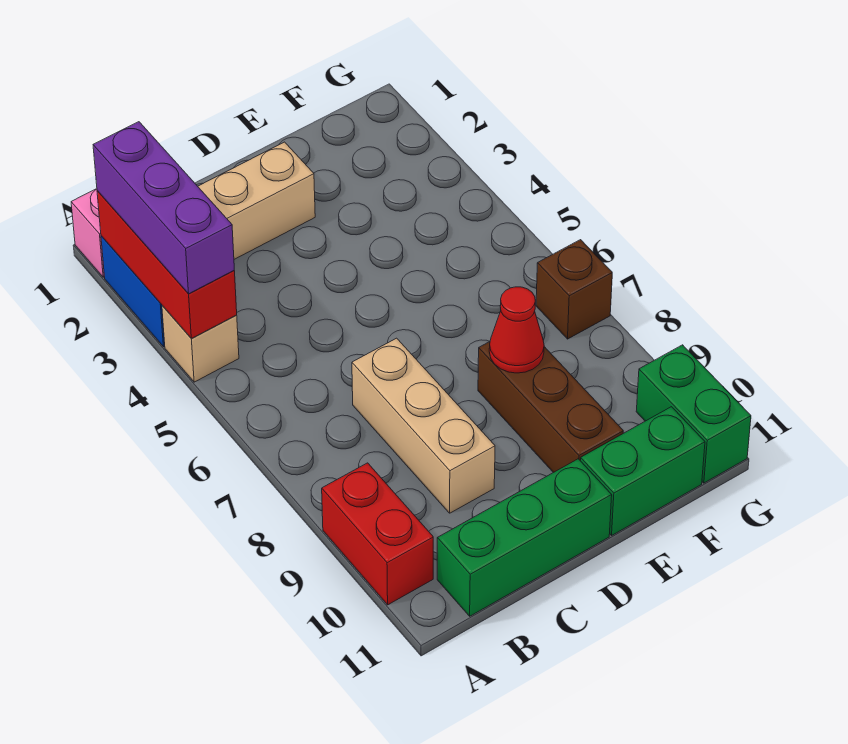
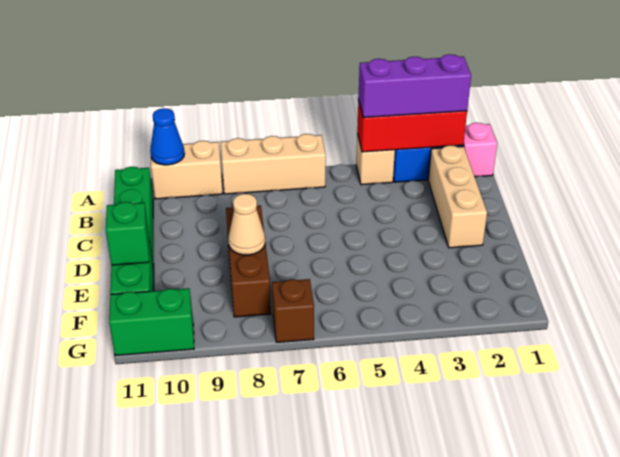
red brick A9:A10 level 1 -> tan brick A9:A10 level 1
none -> blue cone A10 level 2
tan brick C7:C9 level 1 -> tan brick A6:A8 level 1
brown brick E8:E10 level 1 -> brown brick D8:F8 level 1
red cone E8 level 2 -> tan cone E8 level 2
none -> green brick E11 level 2

